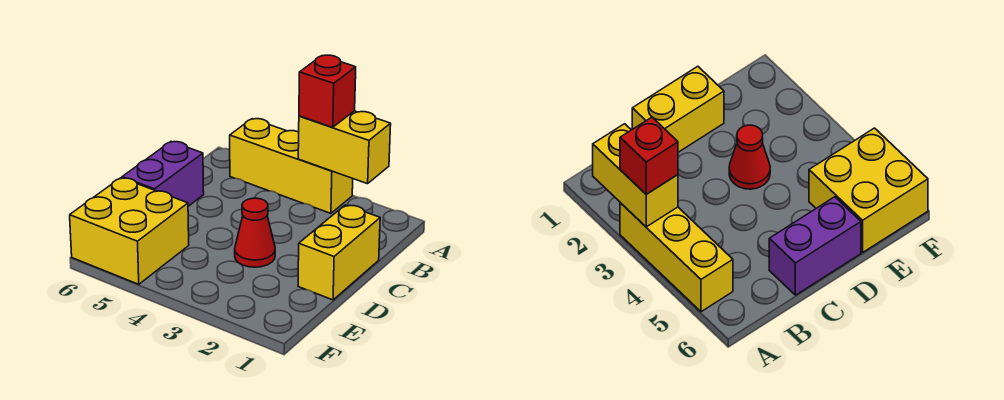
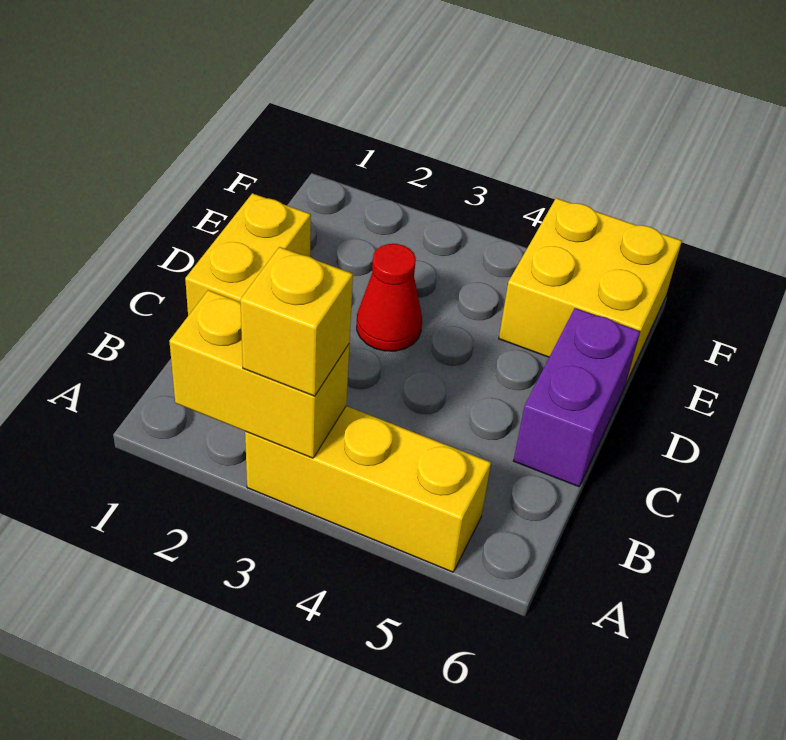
red brick A3 level 3 -> yellow brick A3 level 3

